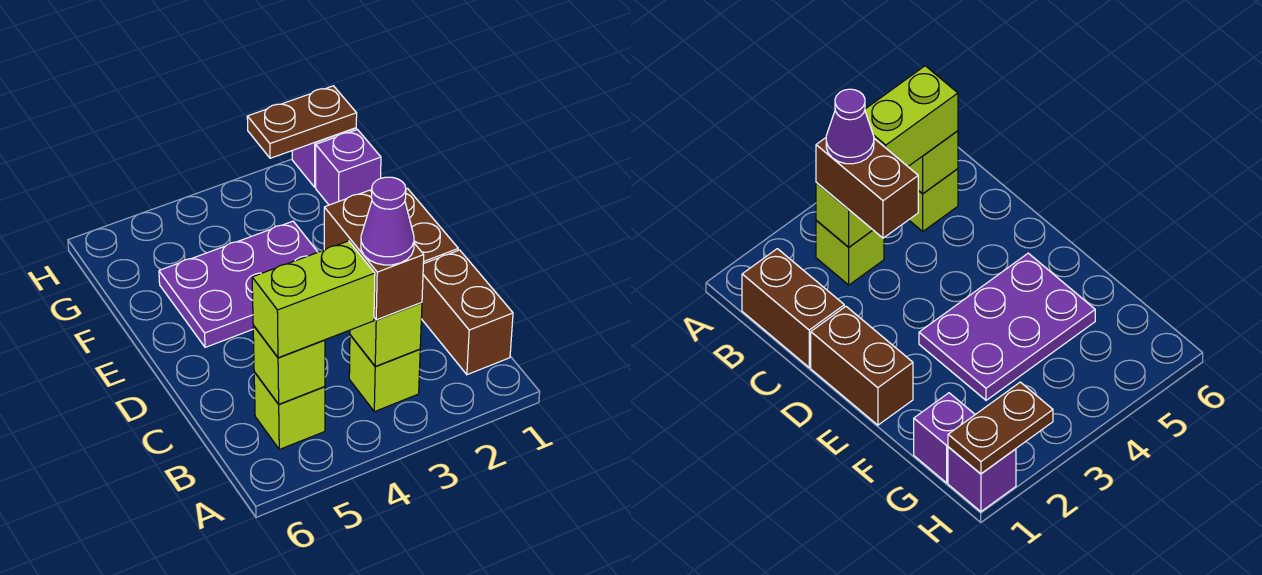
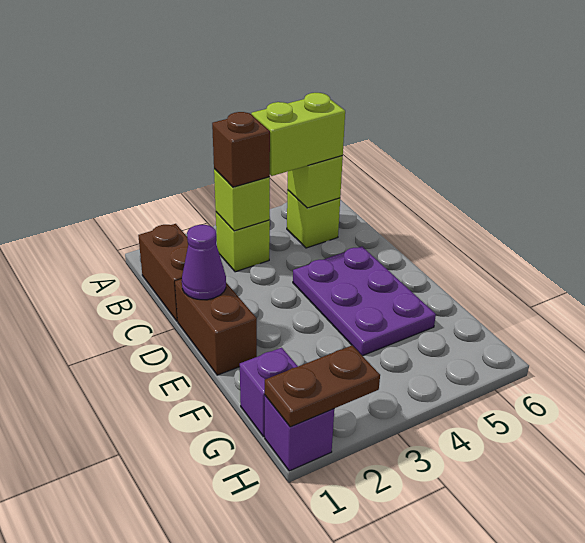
brown brick B3:C3 level 3 -> brown brick B3 level 3
purple cone B3 level 4 -> purple cone D1 level 2
purple plate E3:F5 level 1 -> purple plate D4:F5 level 1

